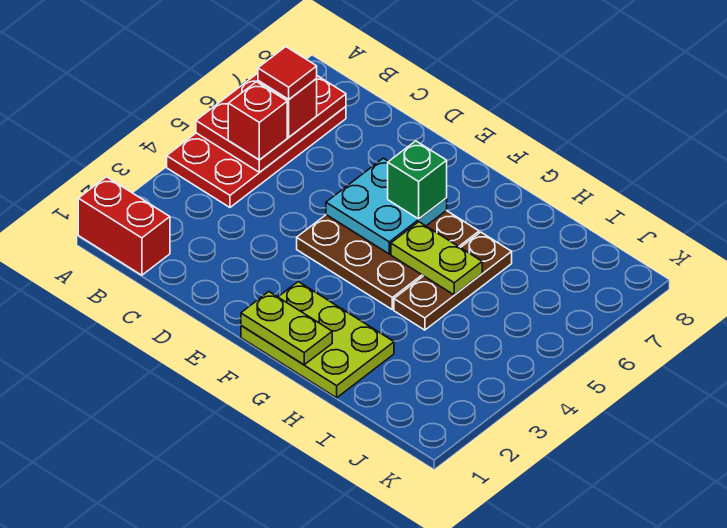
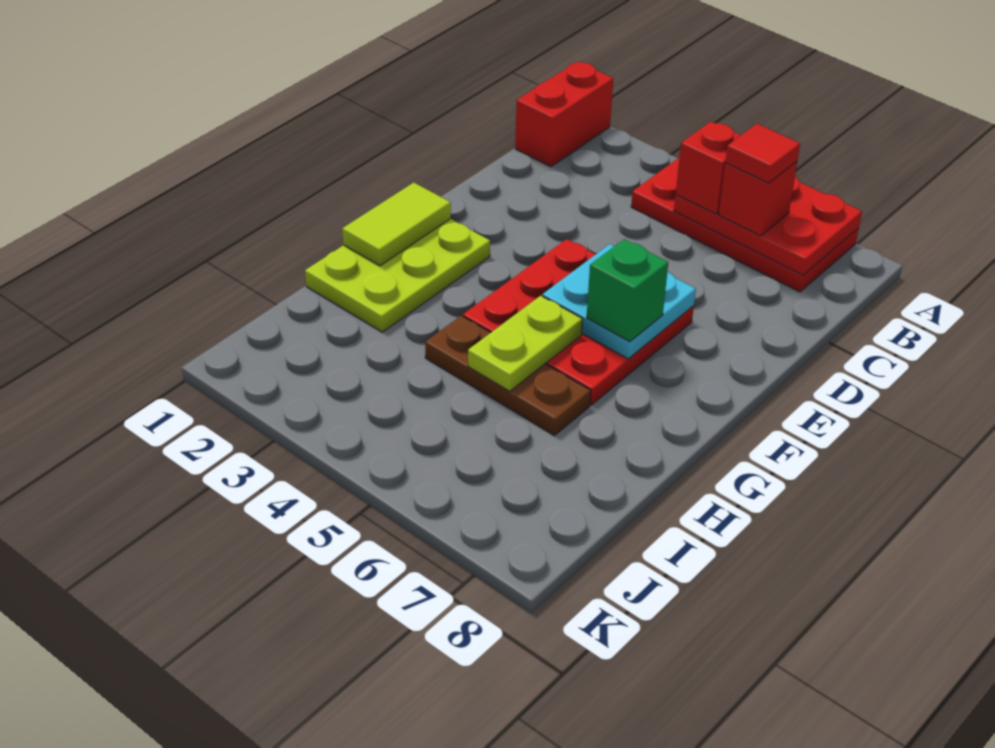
brown plate E4:G6 level 1 -> red plate E4:G6 level 1
lime plate F1:G1 level 2 -> lime tile F1:G1 level 2

